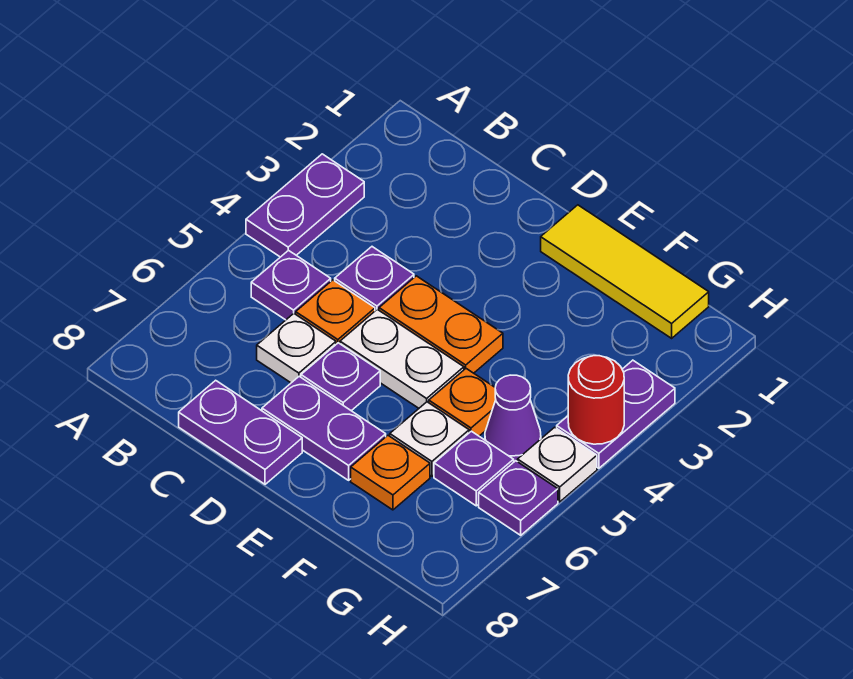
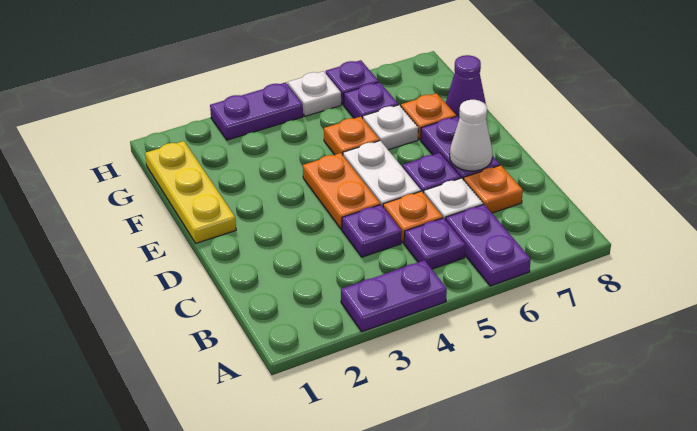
none -> orange plate C7 level 1
purple plate C8:D8 level 1 -> purple plate A6:B6 level 1
none -> white cone D7 level 2
yellow tile E1:G1 level 1 -> yellow plate E1:G1 level 1
purple cone G5 level 1 -> purple cone F8 level 1
red round brick H4 level 2 -> none

